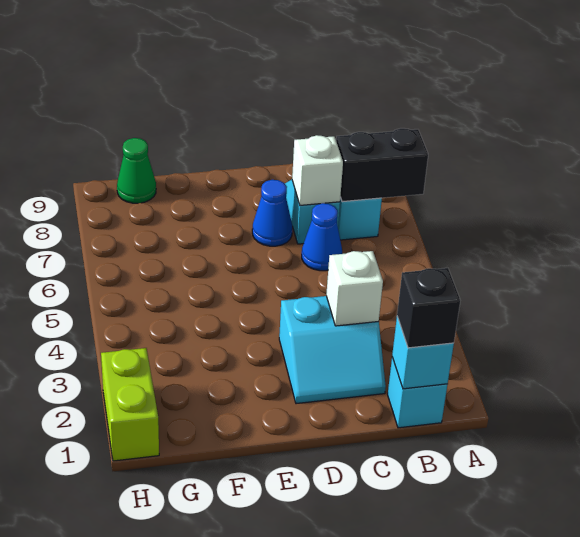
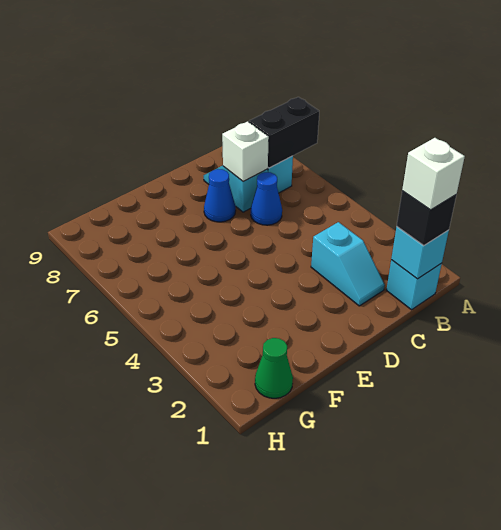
cyan slope C2:D3 level 1 top 3 -> cyan slope C2:C3 level 1 top 3
white brick C3 level 2 -> white brick B1 level 4
green cone G9 level 1 -> green cone G1 level 1
lime brick H1:H2 level 1 -> none

